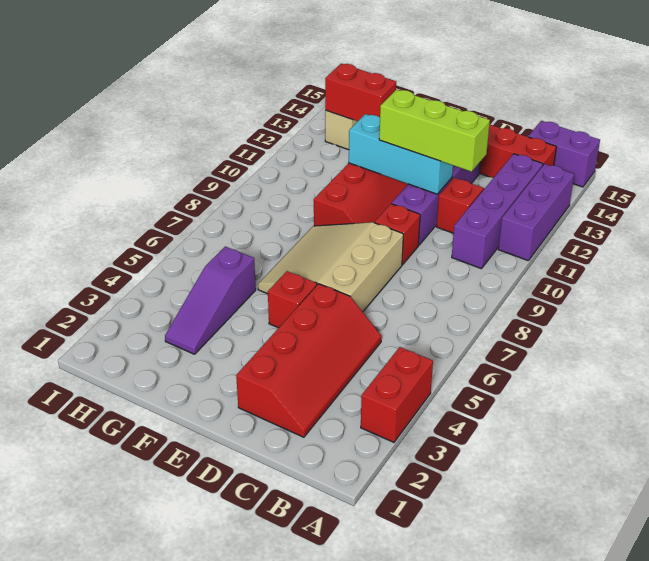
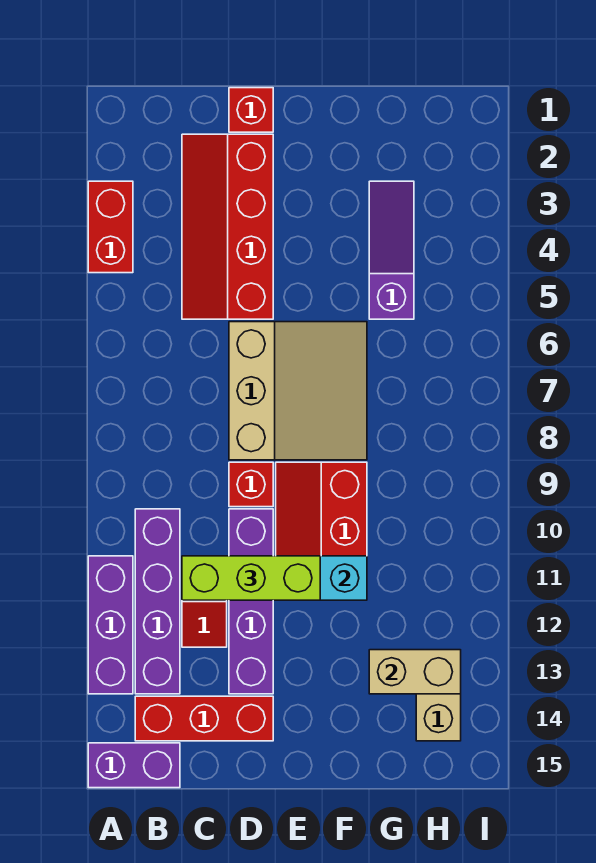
red brick E5 level 1 -> red brick D1 level 1
red brick G13:H13 level 2 -> tan brick G13:H13 level 2

